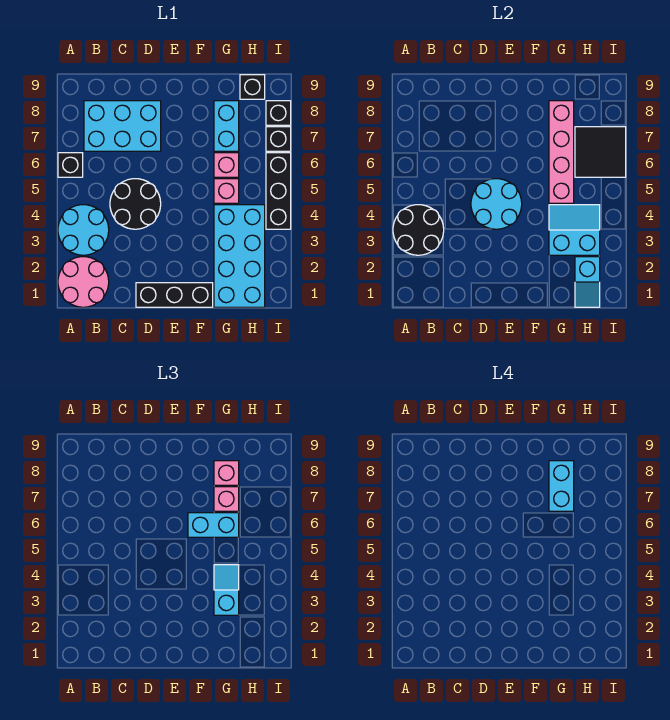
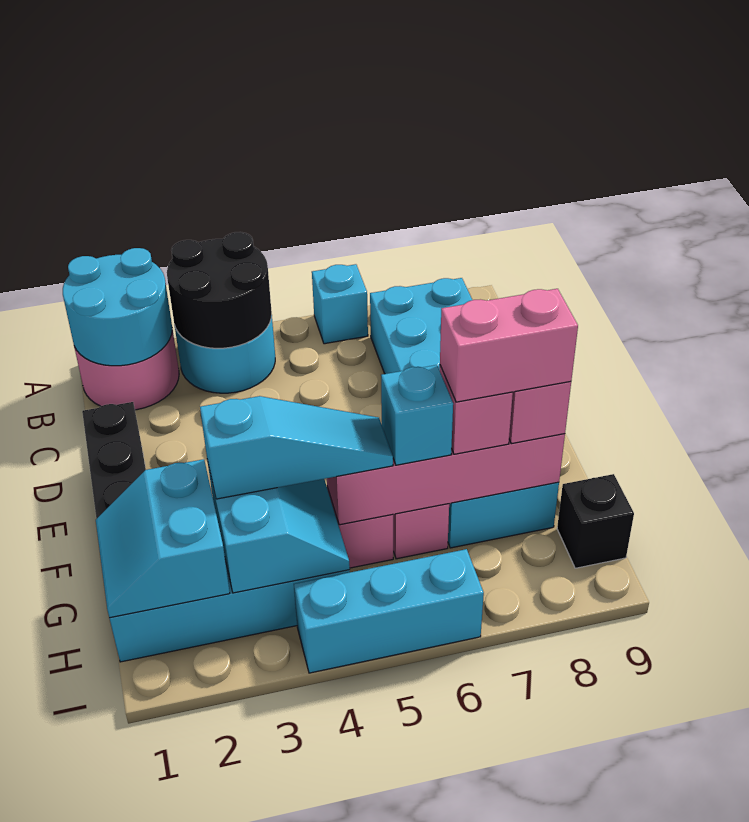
black brick A6 level 1 -> cyan brick A6 level 1
black round brick C4:D5 level 1 -> none
cyan round brick D4:E5 level 2 -> cyan round brick A1:B2 level 2
cyan brick F6:G6 level 3 -> cyan brick G6 level 3
cyan slope G3:G4 level 3 top 3 -> cyan slope G3:G5 level 3 top 3
cyan brick G7:G8 level 4 -> pink brick G7:G8 level 4
cyan slope H1:H2 level 2 top 2 -> cyan slope G1:H2 level 2 top 2
black tile H6:I7 level 2 -> none
black brick I4:I6 level 1 -> cyan brick I4:I6 level 1
black brick I7 level 1 -> none
black brick I8 level 1 -> none

